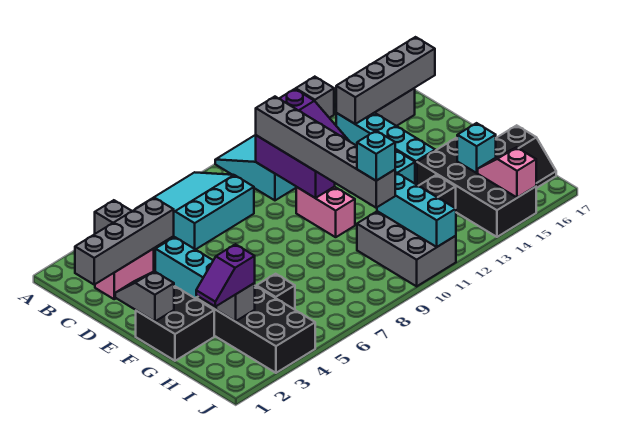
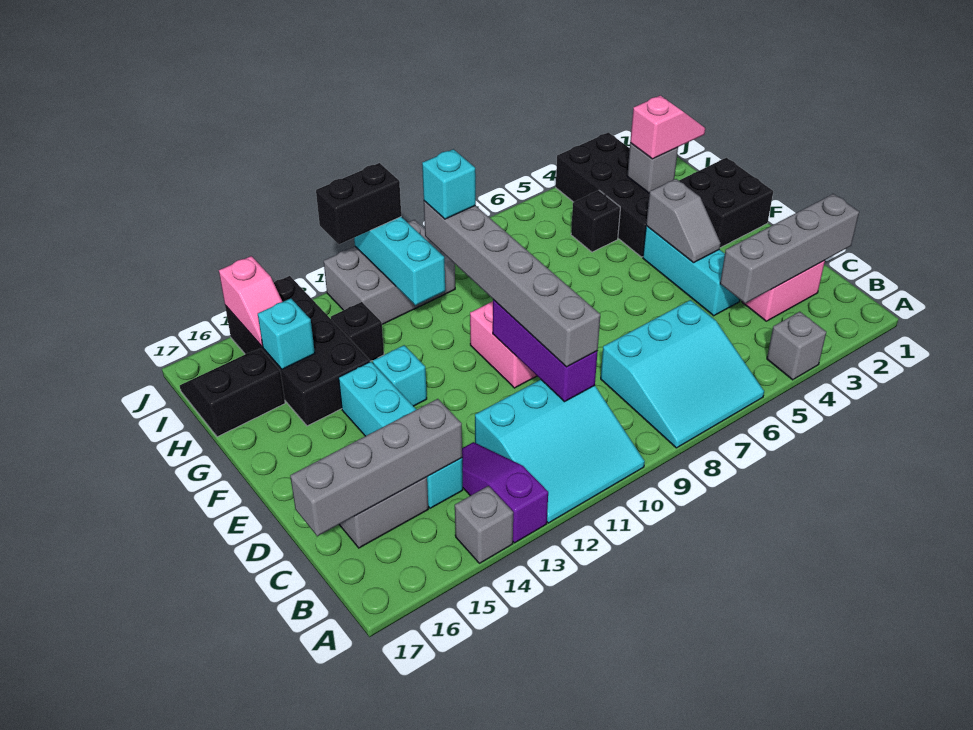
grey slope E1:F1 level 2 top F -> grey slope E4:F4 level 2 top F
purple slope H2:H3 level 3 top 3 -> pink slope H2:H3 level 3 top 3
grey brick H10:J11 level 1 -> grey brick I10:J12 level 1
none -> black brick J11:J12 level 3

